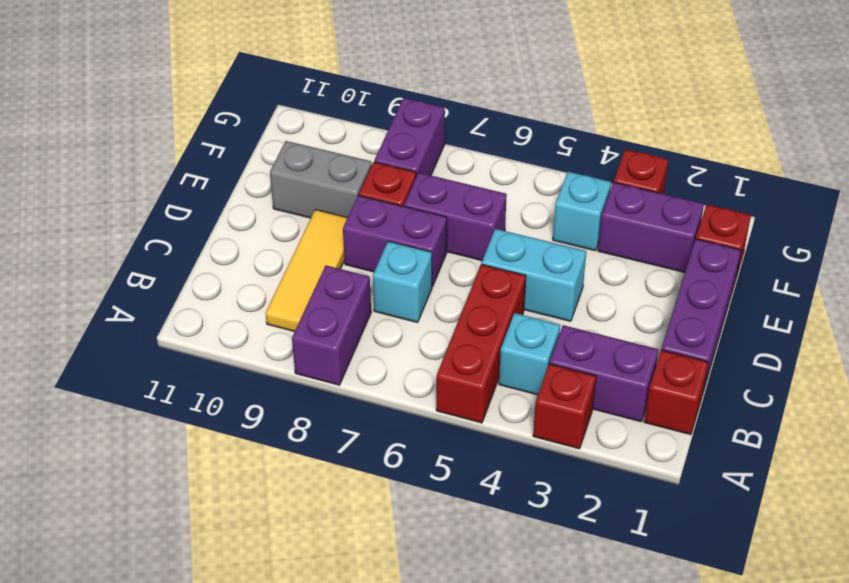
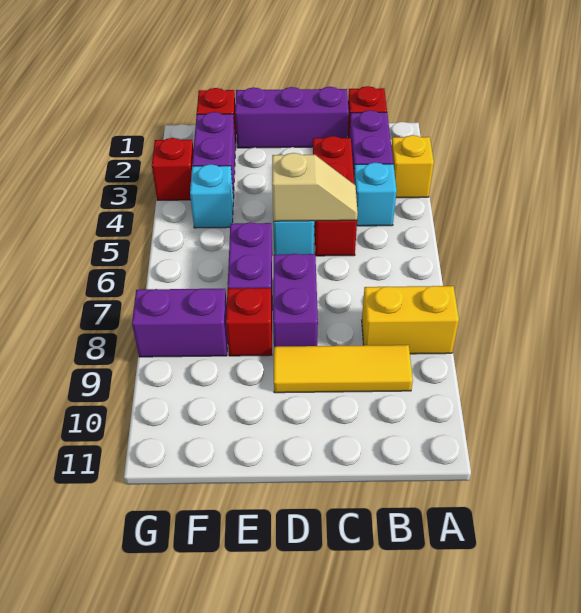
red brick A3 level 1 -> yellow brick A3 level 1
red brick A5:C5 level 1 -> red brick C3:C5 level 1
purple brick A8:B8 level 1 -> yellow brick A8:B8 level 1
none -> tan slope C5:D5 level 2 top D
cyan brick C7 level 1 -> none
grey brick E9:E10 level 1 -> none

